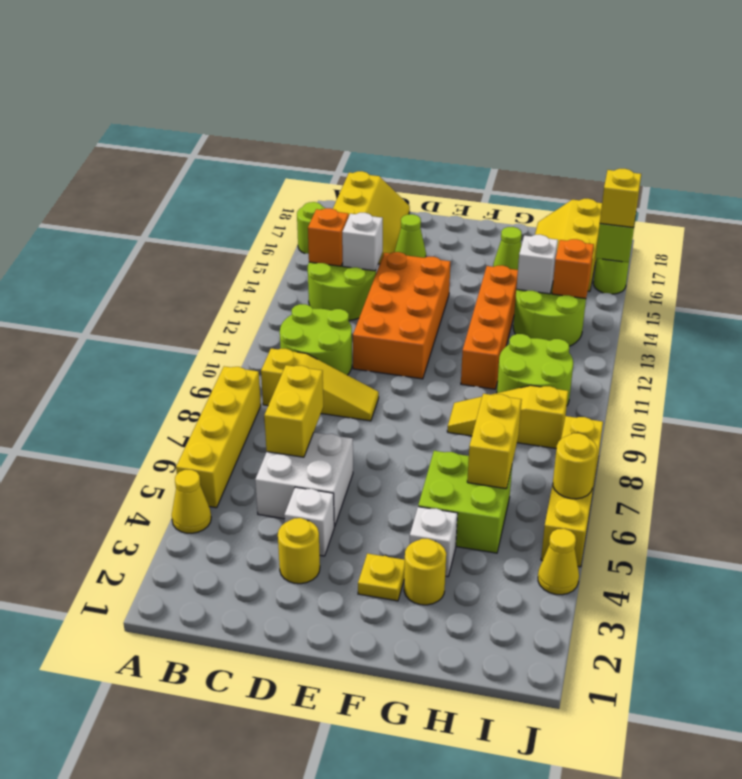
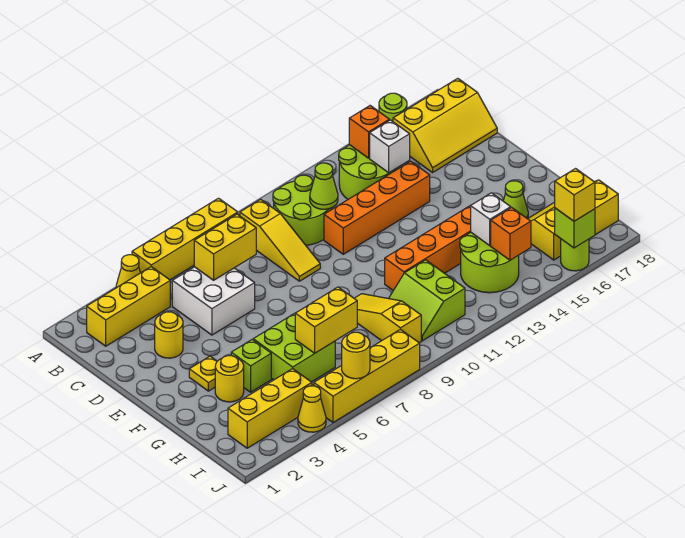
none -> yellow brick B2:B4 level 1
white brick D4 level 1 -> none
orange brick D11:E14 level 1 -> orange brick D11:D14 level 1
lime cone D16 level 1 -> lime cone C11 level 2
white brick G4 level 1 -> lime brick G4 level 1
lime round brick H10:I11 level 1 -> lime slope H10:I11 level 1 top 11
none -> yellow brick I2:I4 level 1

